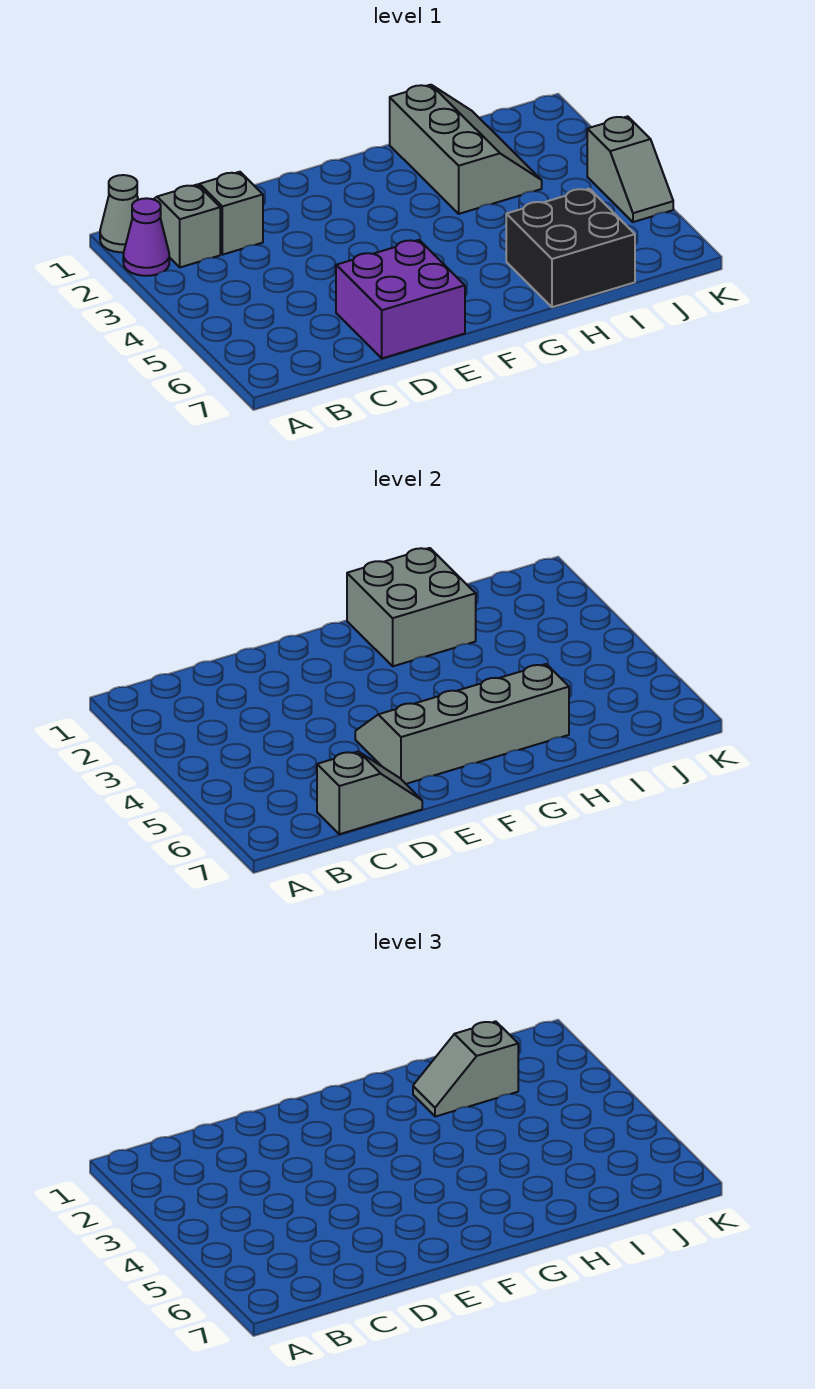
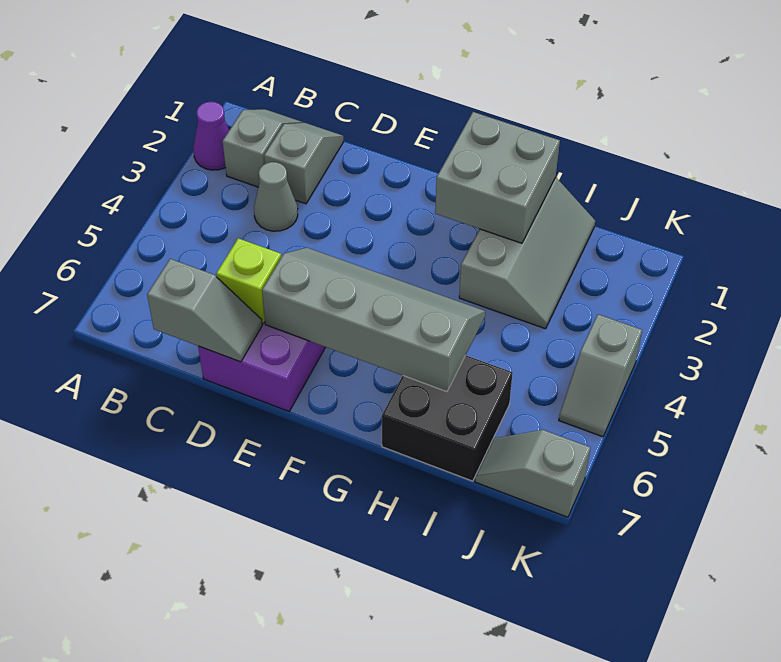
grey cone A1 level 1 -> grey cone C3 level 1
none -> lime brick D6 level 2
grey slope H2:I2 level 3 top I -> grey slope J7:K7 level 1 top K

